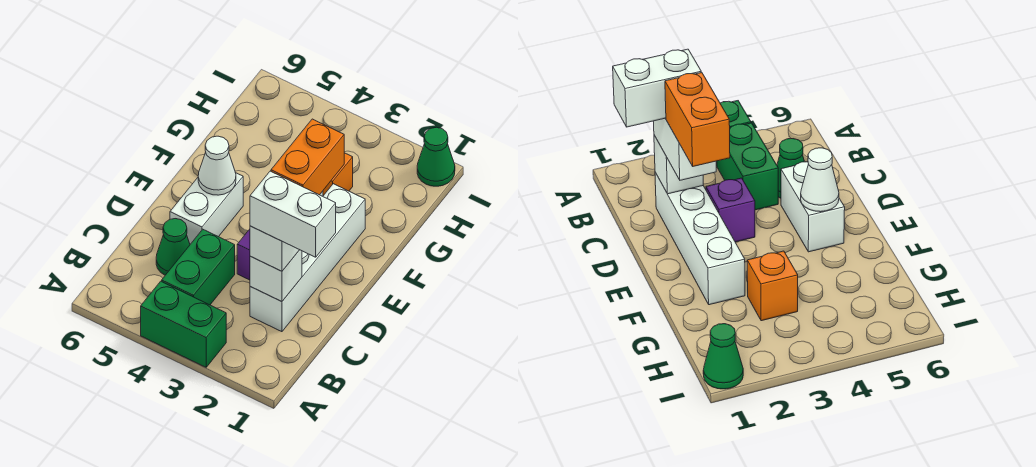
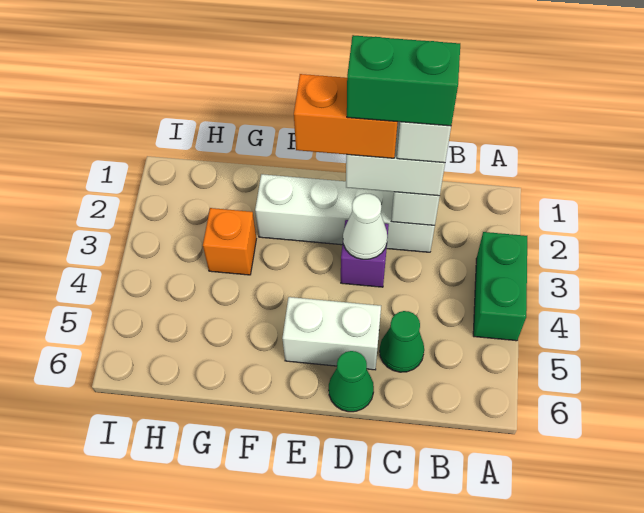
green brick B4:C4 level 1 -> green brick C2:D2 level 5
white cone E5 level 2 -> white cone D3 level 2
green cone I1 level 1 -> green cone D6 level 1

